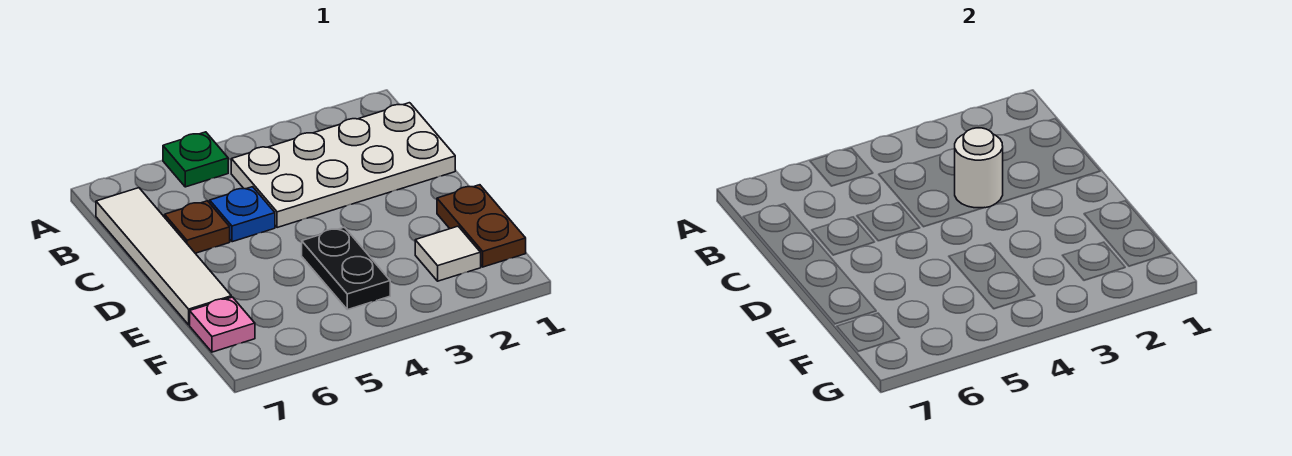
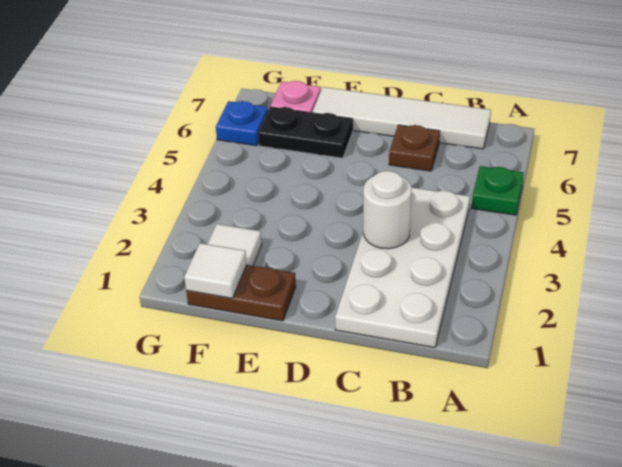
blue plate C5 level 1 -> blue plate G6 level 1
black plate E4:F4 level 1 -> black plate E6:F6 level 1
none -> white tile F1 level 2

